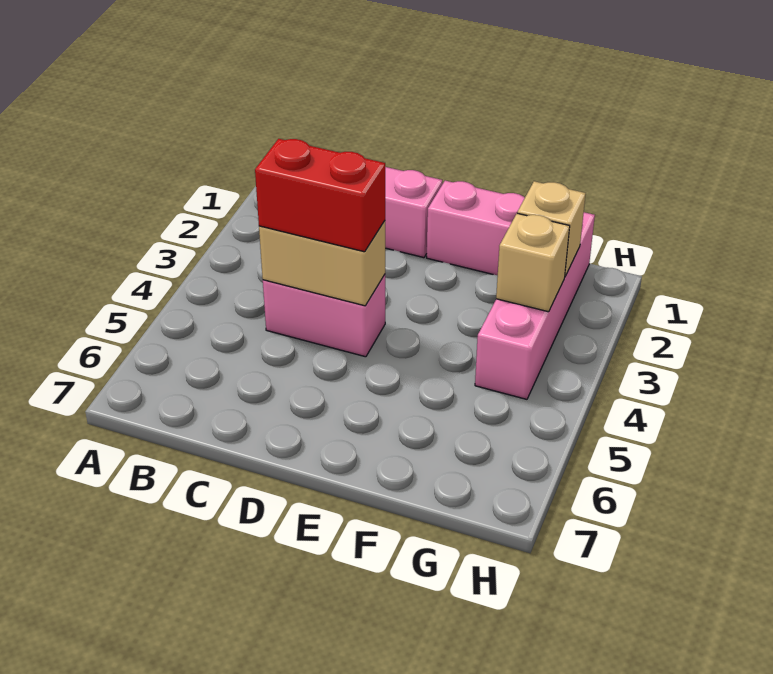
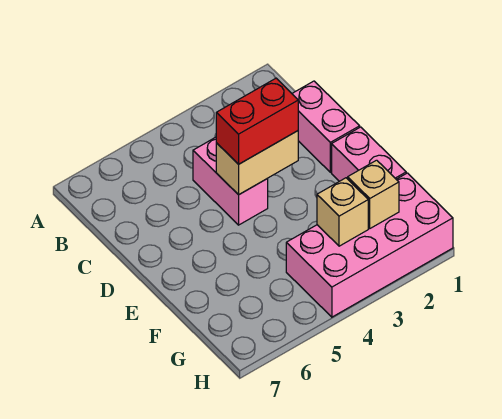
tan brick C4:D4 level 2 -> tan brick D3:D4 level 2
red brick C4:D4 level 3 -> red brick D3:D4 level 3
pink brick G1:G4 level 1 -> pink brick G1:H4 level 1

